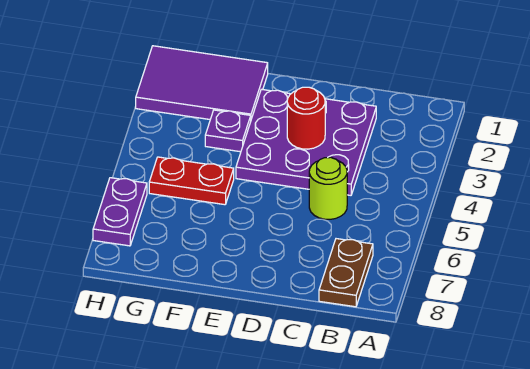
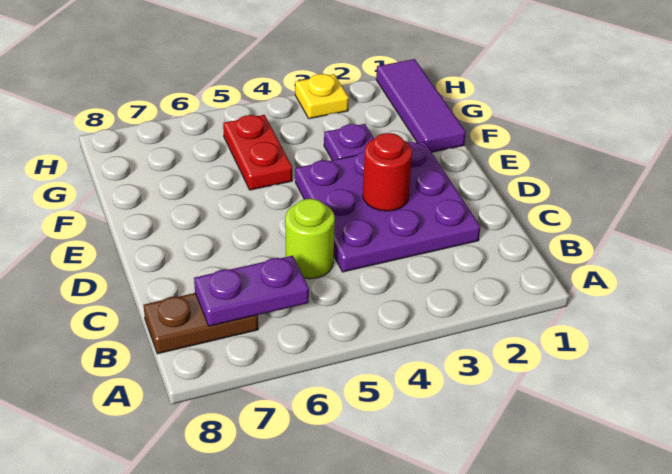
purple tile F1:H2 level 1 -> purple tile F1:H1 level 1
none -> yellow plate H3 level 1
purple plate H6:H7 level 1 -> purple plate B6:B7 level 2

